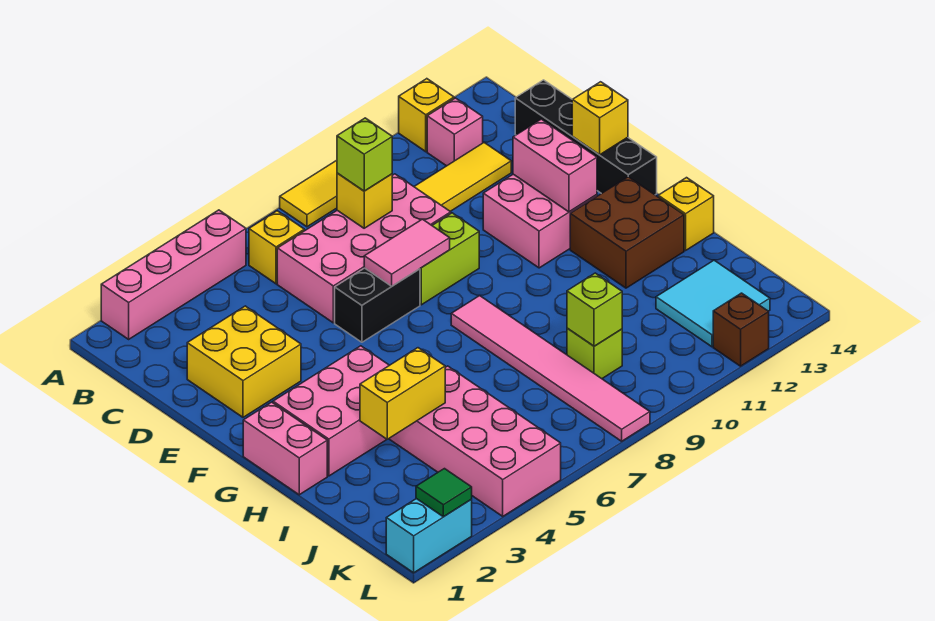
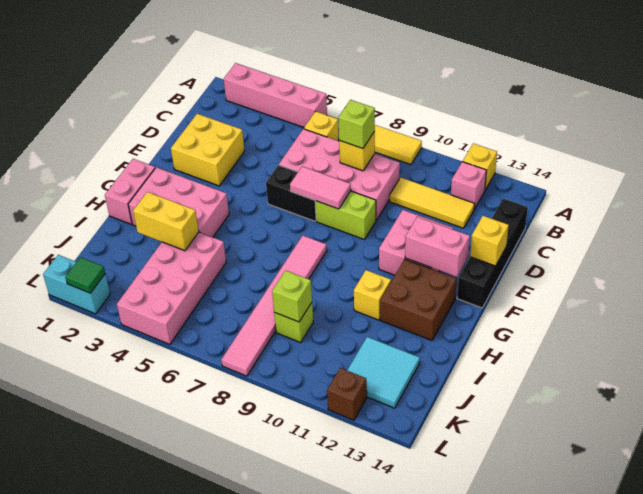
pink brick E12:F12 level 2 -> pink brick F12:F13 level 2
yellow brick H14 level 1 -> yellow brick H11 level 1

